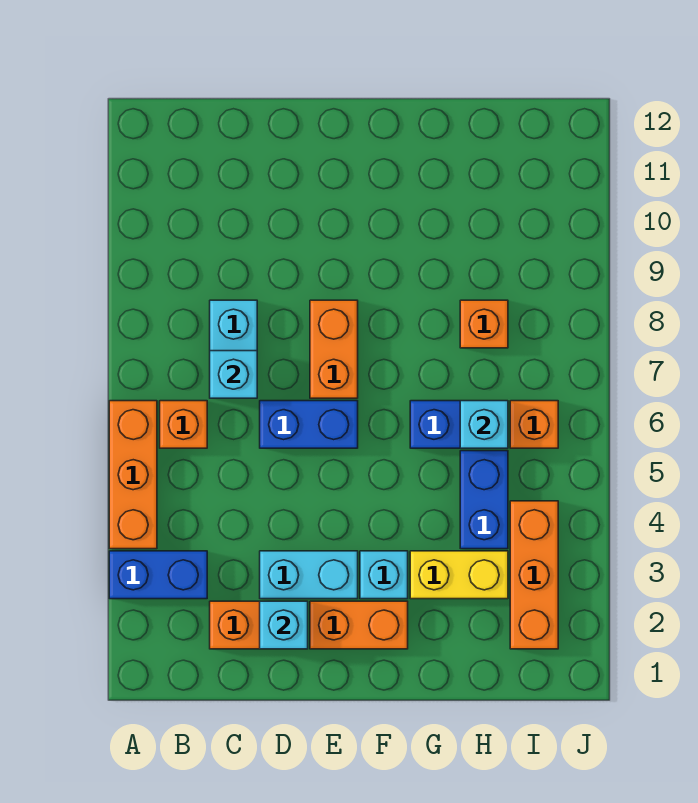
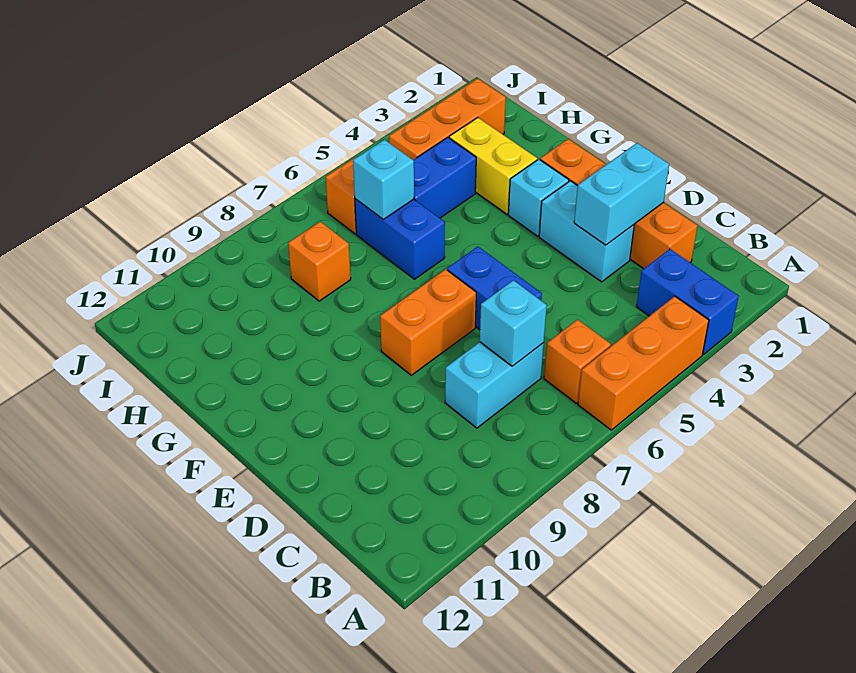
cyan brick D2 level 2 -> cyan brick D2:D3 level 2

